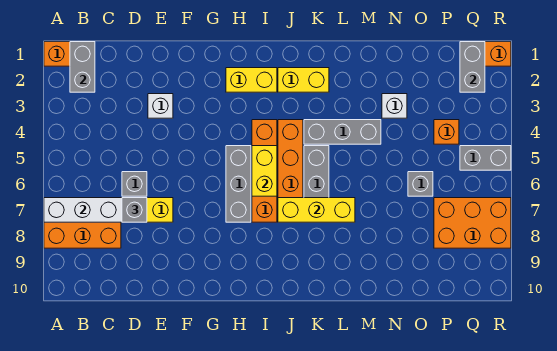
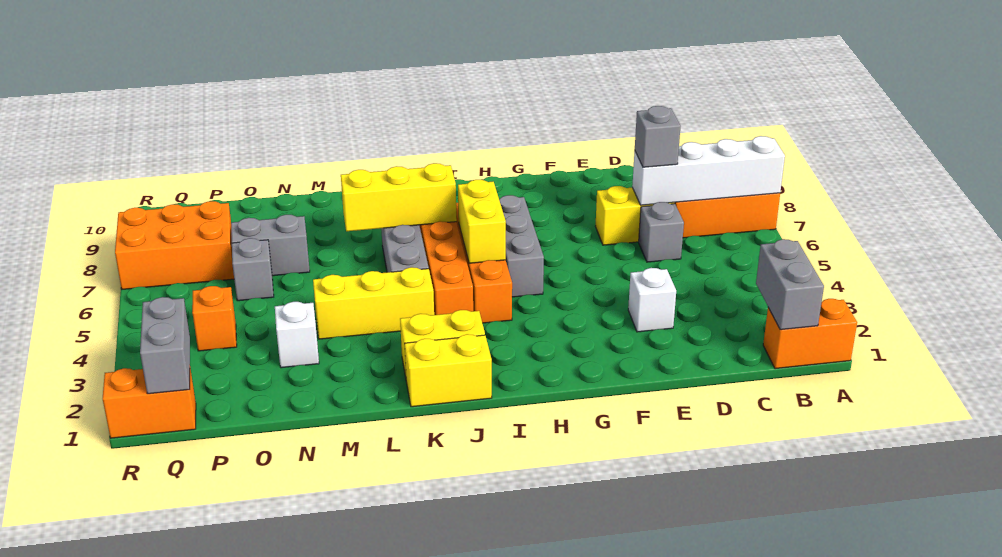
yellow brick H2:I2 level 1 -> yellow brick J1:K1 level 1
grey brick K4:M4 level 1 -> yellow brick K4:M4 level 1
grey brick Q5:R5 level 1 -> grey brick N7:O7 level 1

